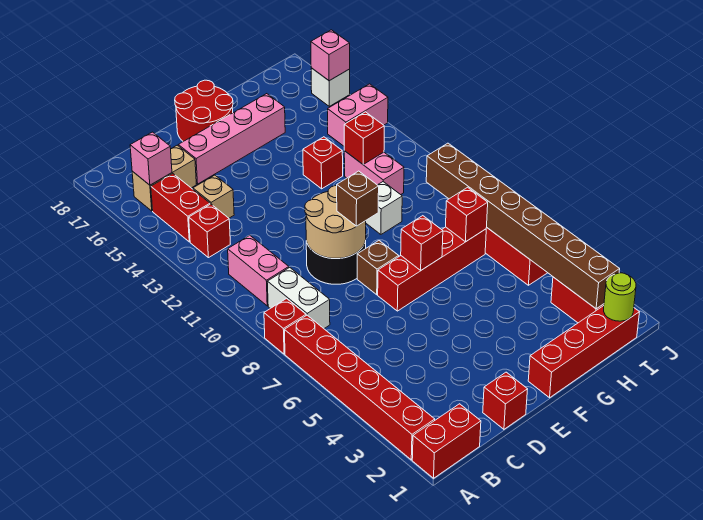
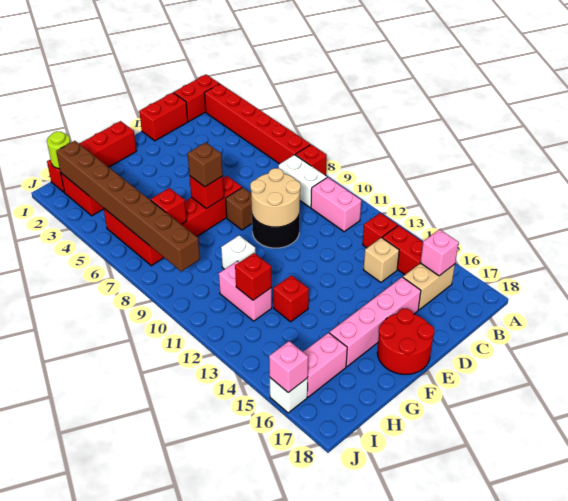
red brick D1 level 1 -> red brick C1:D1 level 1
brown brick E9 level 3 -> brown brick F7 level 3
pink brick I14:J14 level 1 -> pink brick H16:I16 level 1

